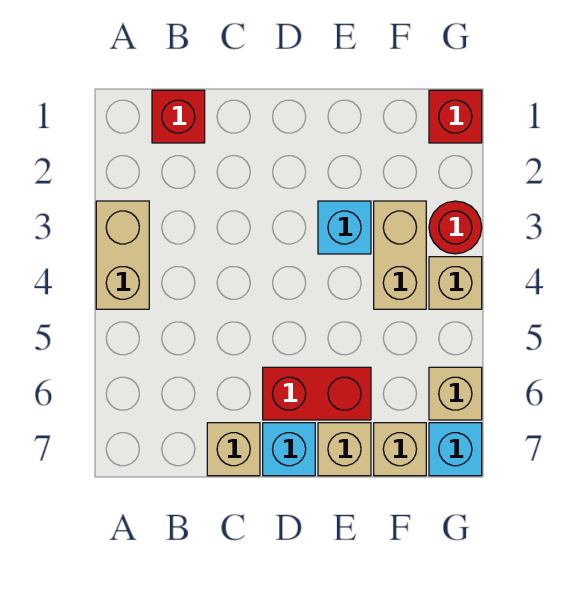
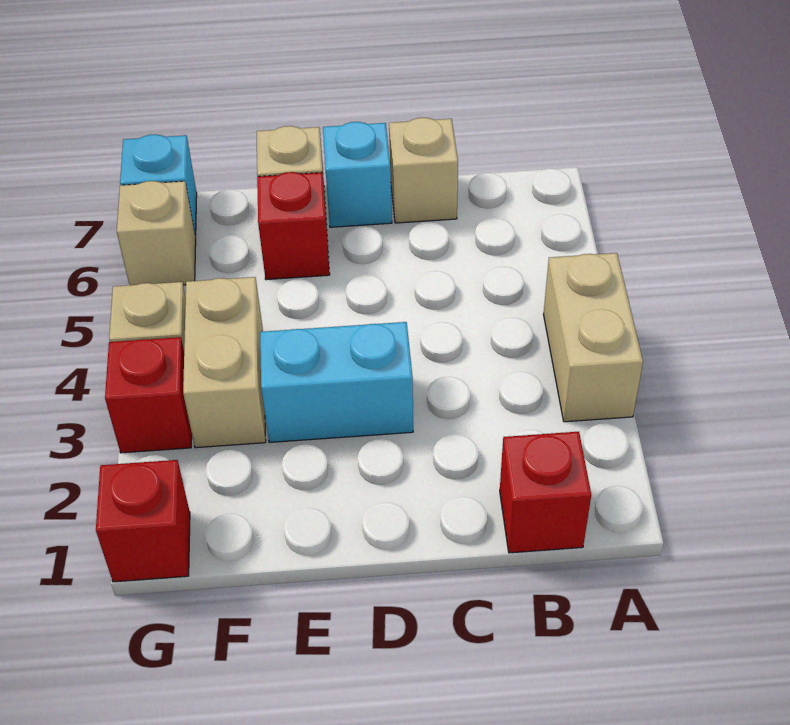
red brick D6:E6 level 1 -> red brick E6 level 1
cyan brick E3 level 1 -> cyan brick D3:E3 level 1
tan brick F7 level 1 -> none
red round brick G3 level 1 -> red brick G3 level 1

